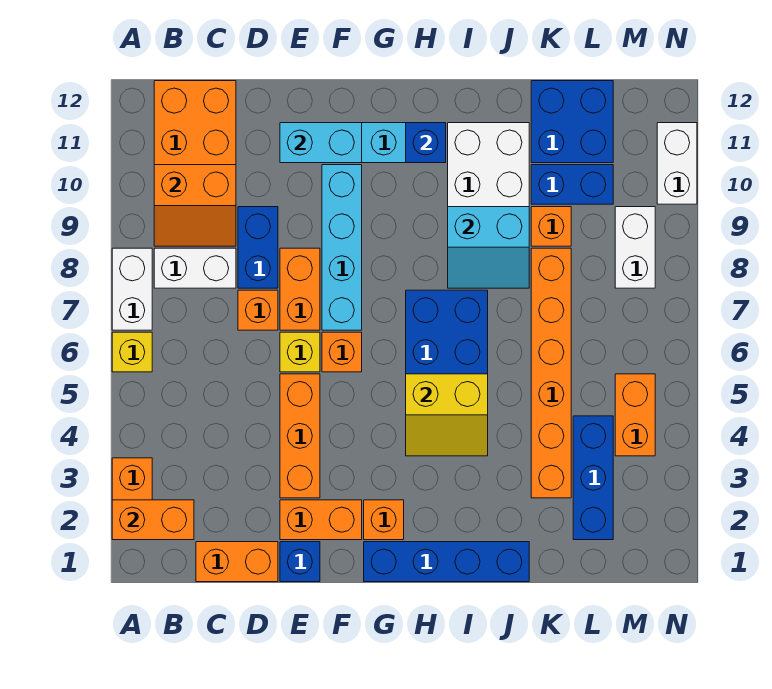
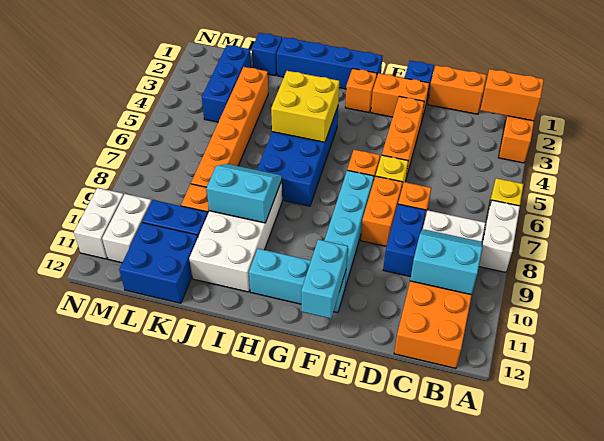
orange slope B9:C10 level 2 top 10 -> cyan slope B9:C10 level 2 top 10
cyan brick E11:F11 level 2 -> cyan brick F11:F12 level 2
yellow slope H4:I5 level 2 top 5 -> yellow brick H4:I5 level 2
blue brick H11 level 2 -> blue brick K1 level 1
orange brick M4:M5 level 1 -> none
white brick M8:M9 level 1 -> white brick M10:M11 level 1

